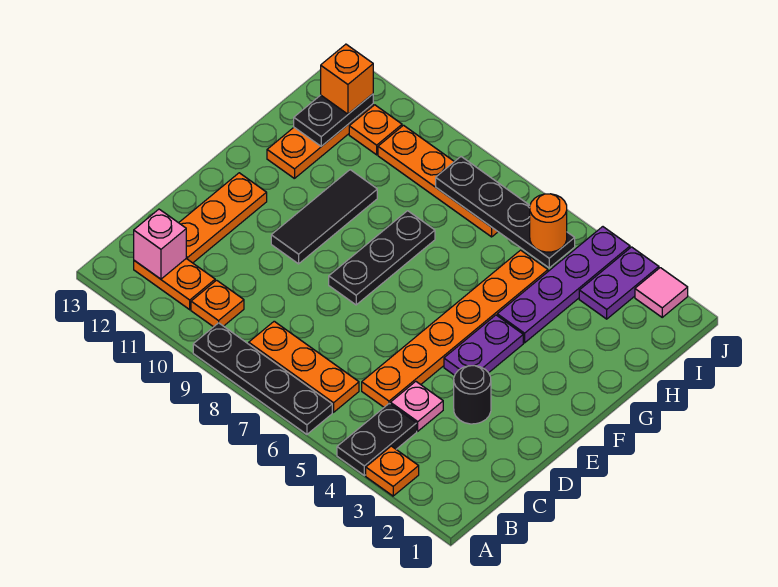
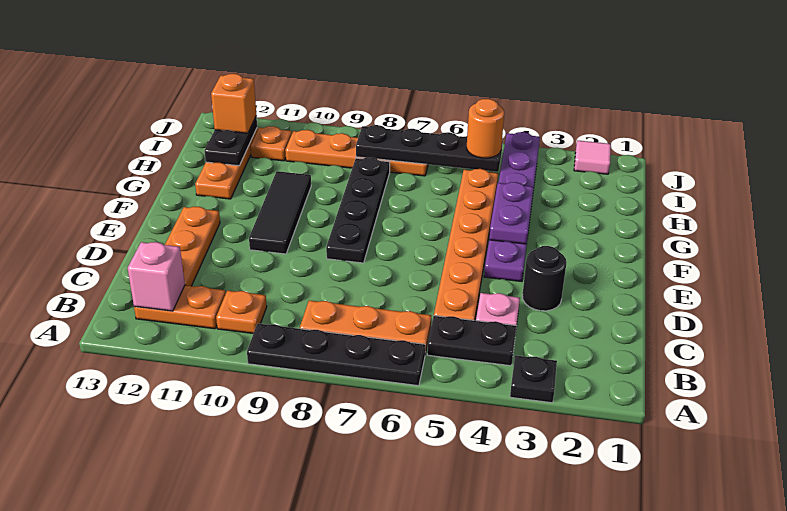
orange plate A3 level 1 -> black plate A3 level 1
black plate A4:B4 level 1 -> black plate B4:B5 level 1
black plate E8:G8 level 1 -> black plate E8:H8 level 1
purple plate I3:J3 level 1 -> purple plate F4:G4 level 2

